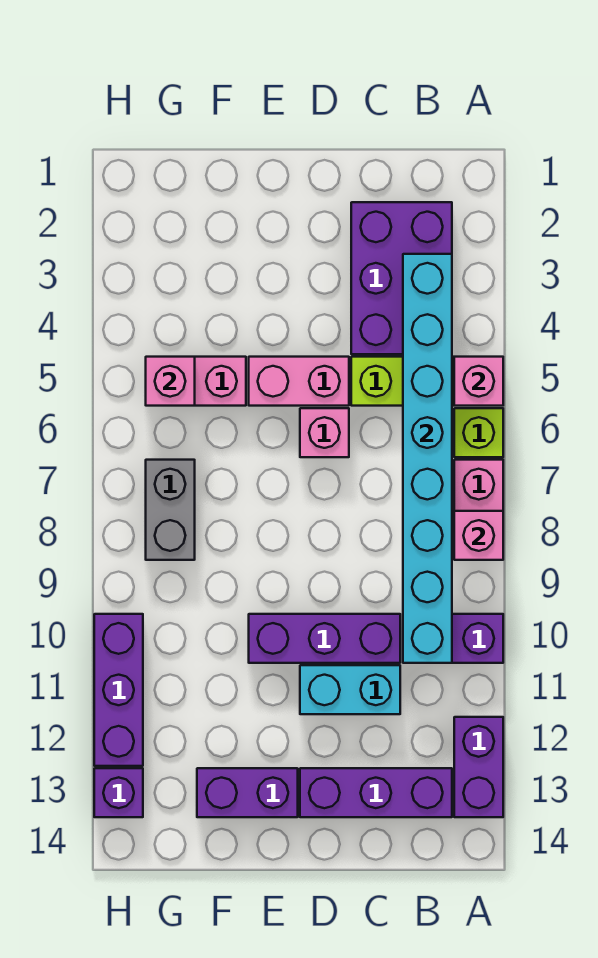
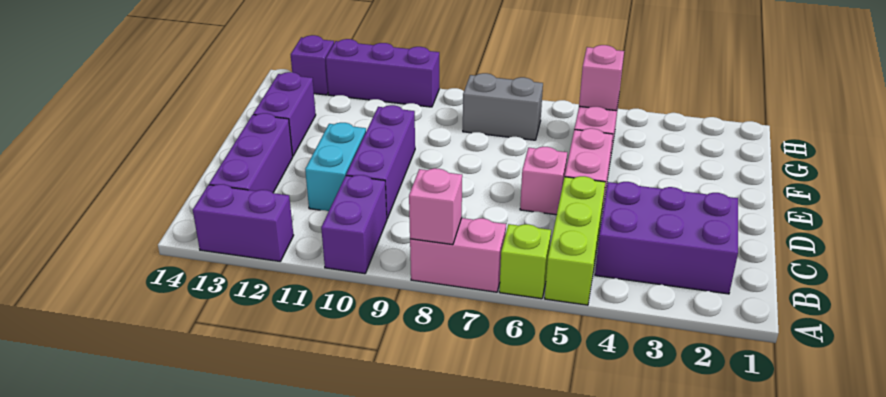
pink brick A5 level 2 -> none
cyan brick B3:B10 level 2 -> none

